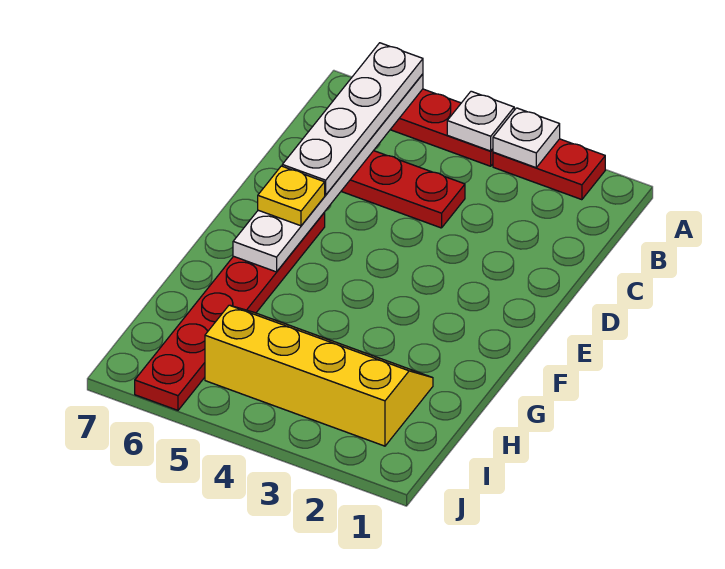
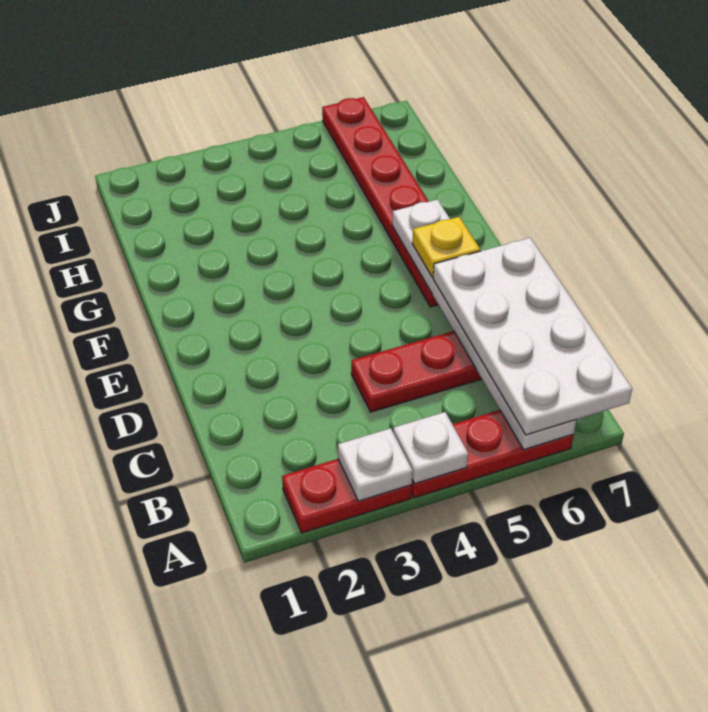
white plate A6:D6 level 3 -> white plate A6:D7 level 3
yellow slope H2:I5 level 1 top I -> none

